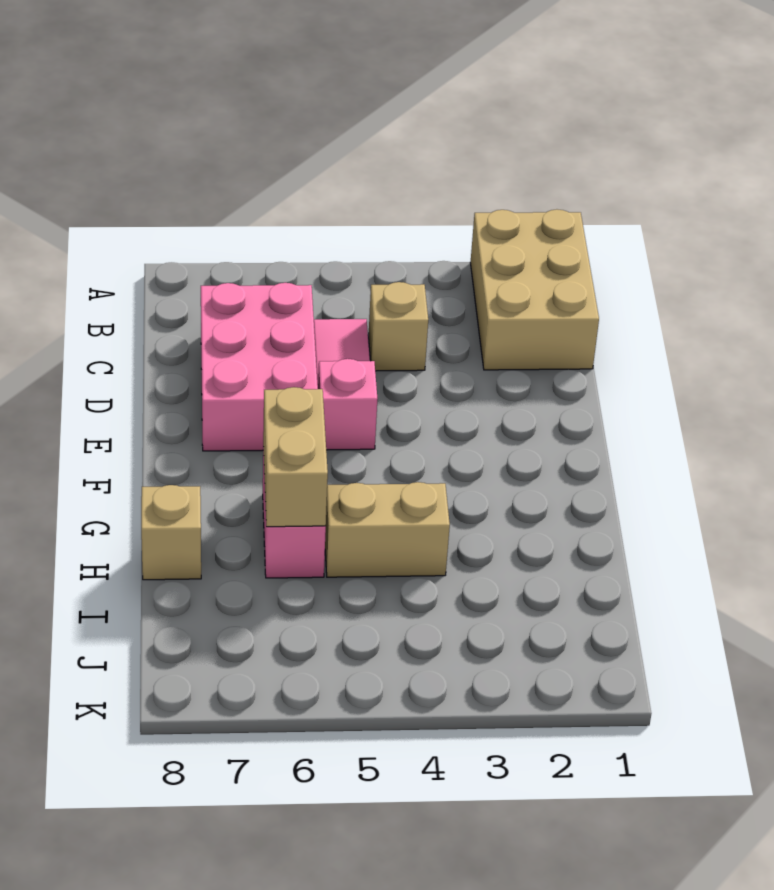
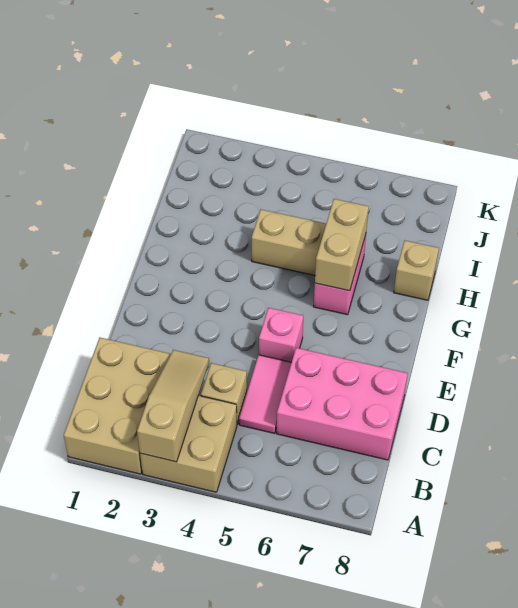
none -> tan brick A3:B4 level 1
none -> tan slope A3:C3 level 2 top A
pink brick C6:E7 level 1 -> pink brick C6:D8 level 1

